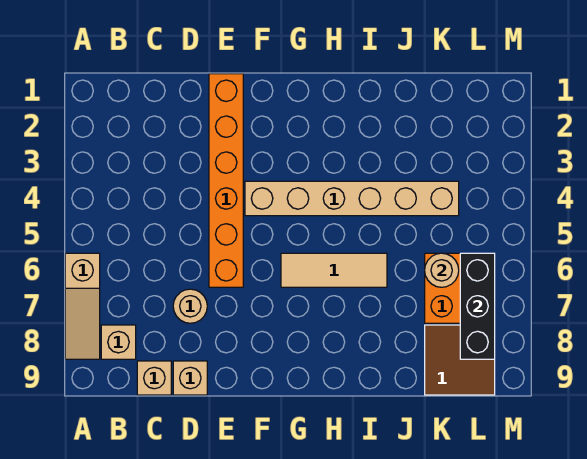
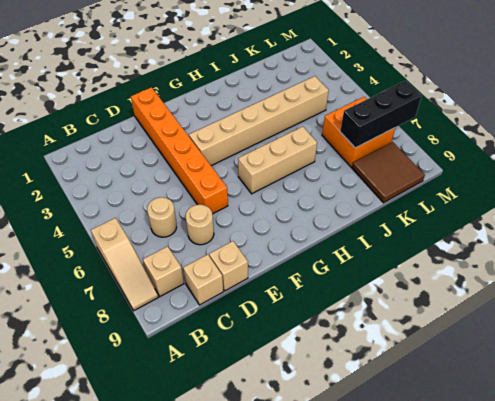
tan tile G6:I6 level 1 -> tan brick G6:I6 level 1
tan round brick K6 level 2 -> tan round brick C6 level 1
black brick L6:L8 level 2 -> black brick K7:M7 level 2

